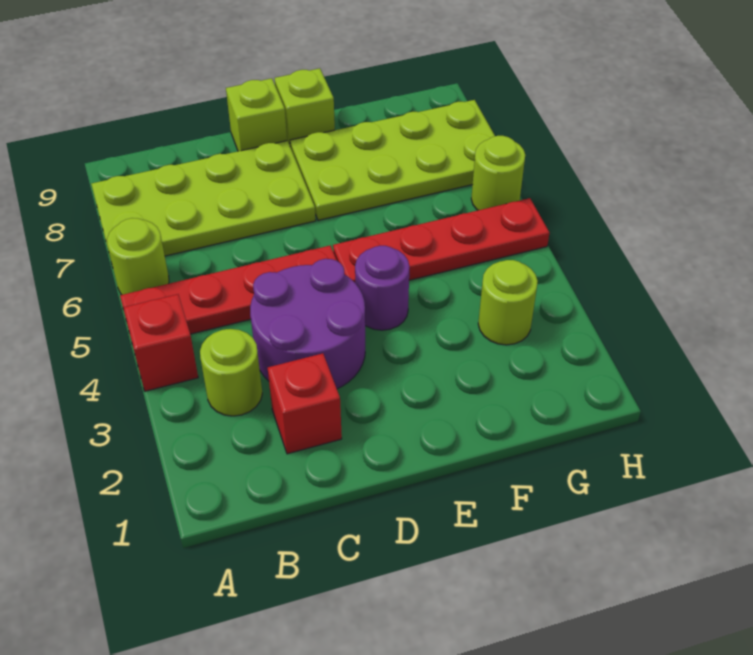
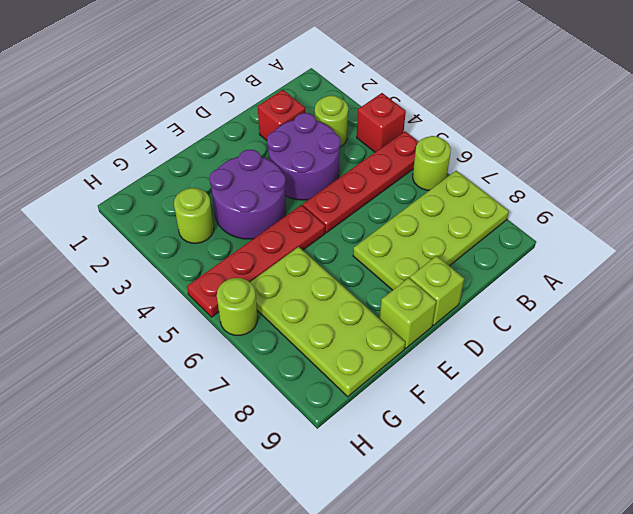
purple round brick E4 level 1 -> purple round brick E3:F4 level 1
lime plate E7:H8 level 1 -> lime plate F6:G9 level 1

